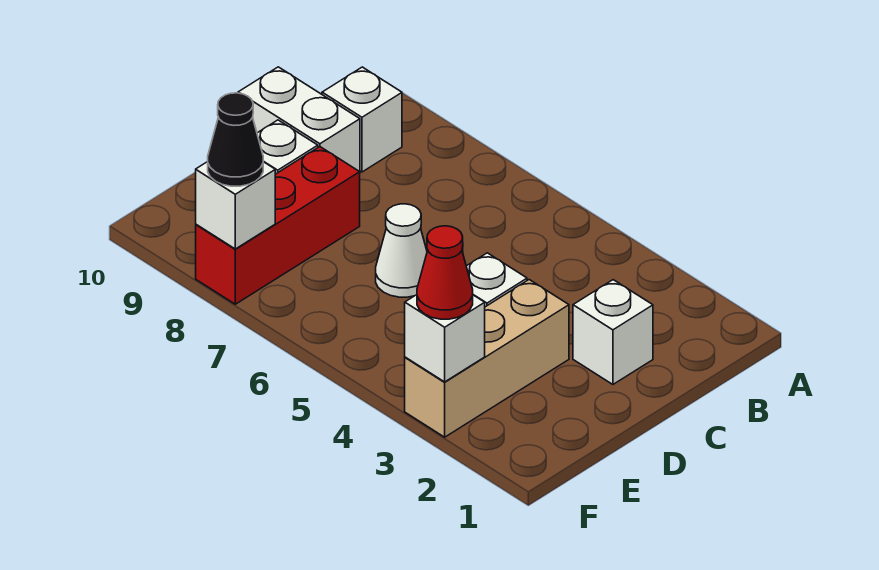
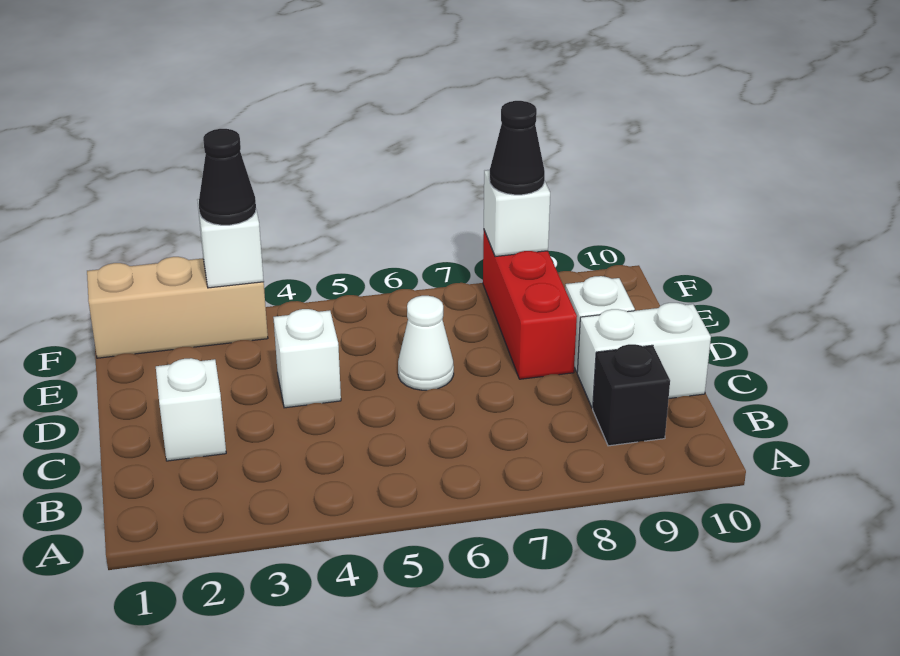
white brick B9 level 1 -> black brick B9 level 1
tan brick D3:F3 level 1 -> tan brick F1:F3 level 1
red cone F3 level 3 -> black cone F3 level 3

